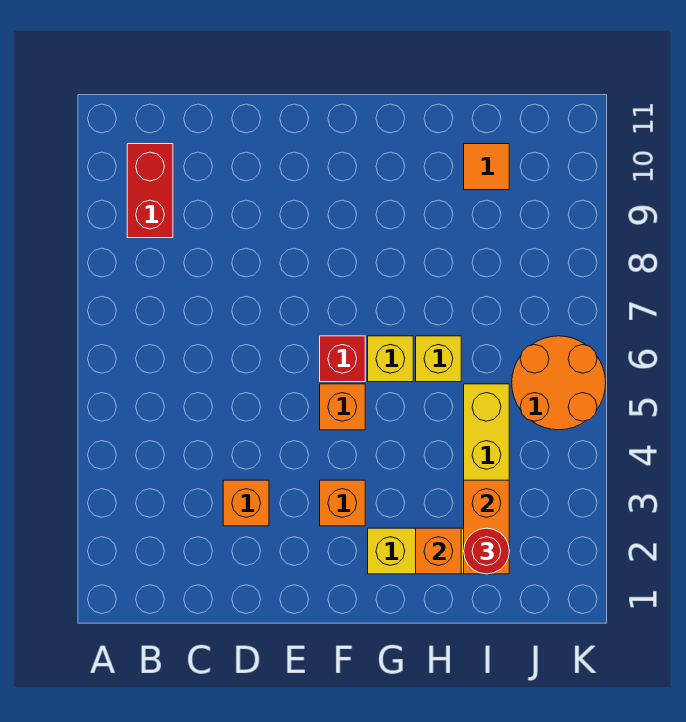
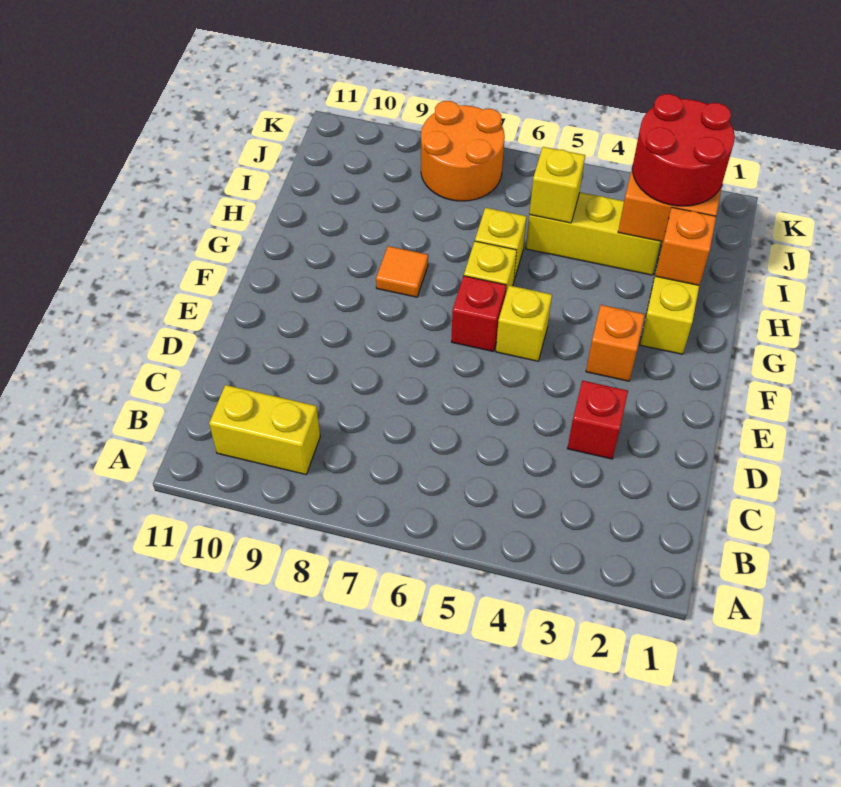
red brick B9:B10 level 1 -> yellow brick B9:B10 level 1
orange brick D3 level 1 -> red brick D3 level 1
orange brick F5 level 1 -> yellow brick F5 level 1
red round brick I2 level 3 -> red round brick I2:J3 level 3
none -> yellow brick I5 level 2
orange tile I10 level 1 -> orange tile G8 level 1
orange round brick J5:K6 level 1 -> orange round brick J7:K8 level 1

